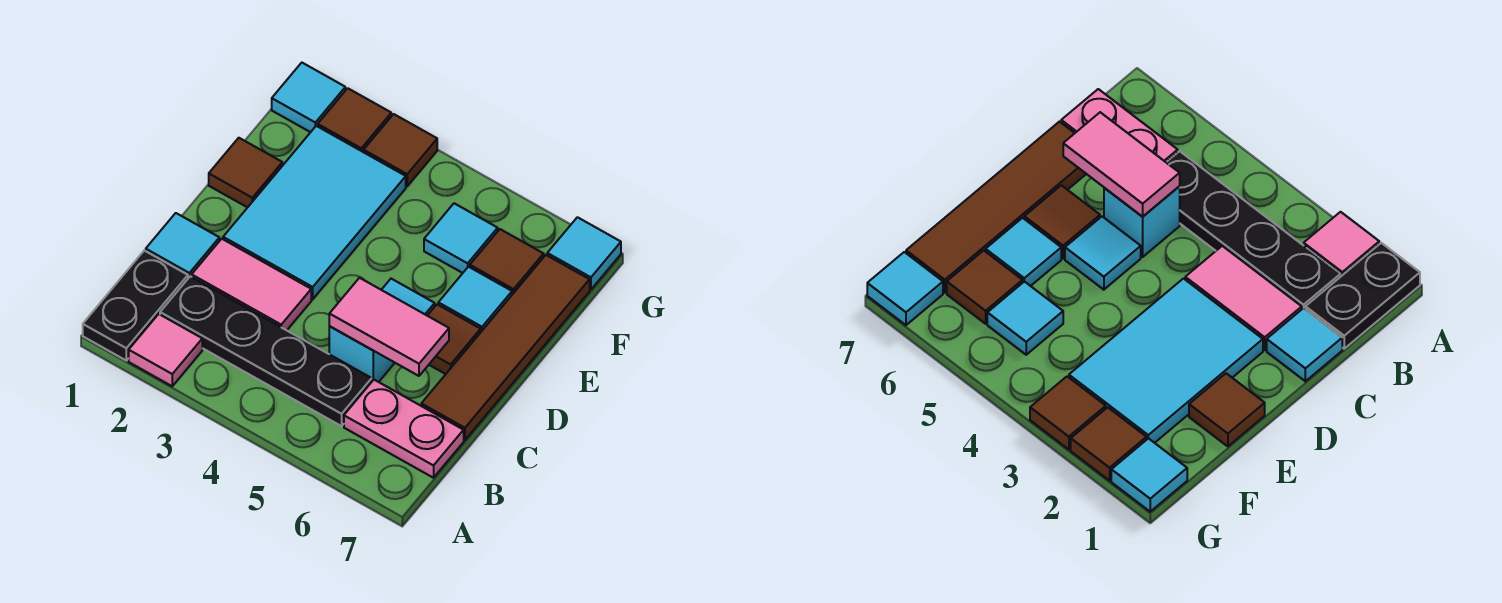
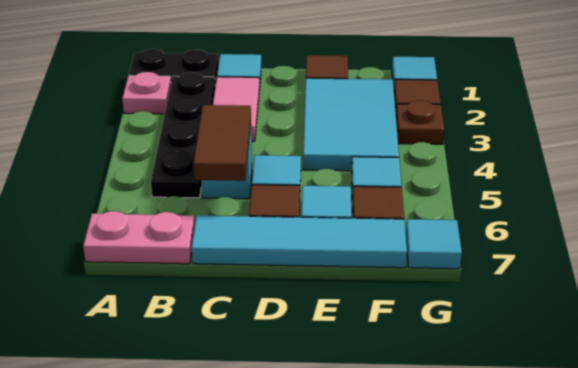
pink tile A2 level 1 -> pink plate A2 level 1
pink plate B6:B7 level 1 -> pink plate A7:B7 level 1
pink tile C5:C6 level 2 -> brown tile C5:C6 level 2
brown tile C7:F7 level 1 -> cyan tile C7:F7 level 1
cyan tile D2:F3 level 1 -> cyan tile E2:F4 level 1
brown tile G3 level 1 -> brown plate G3 level 1

